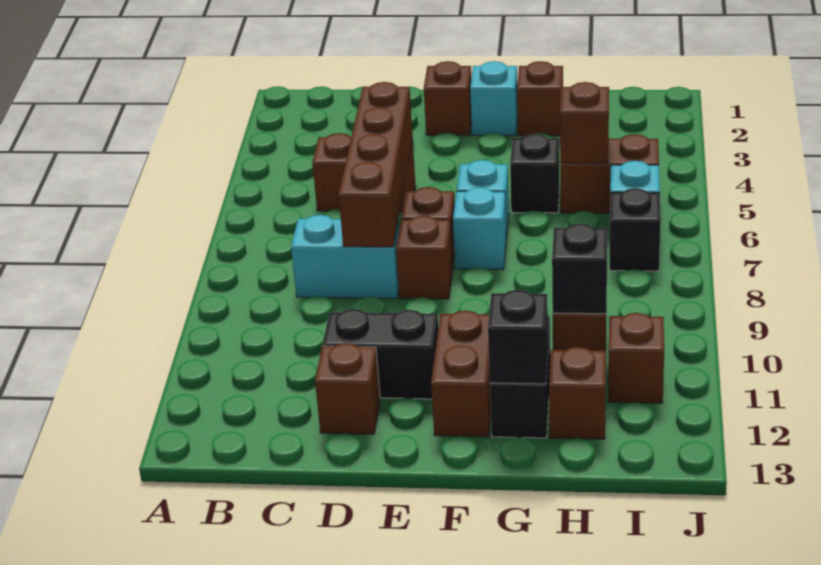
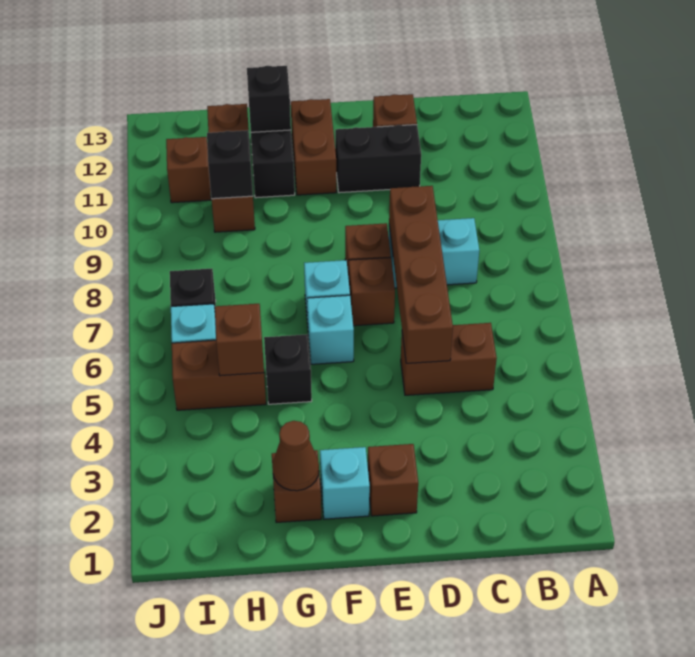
none -> brown cone G2 level 2

